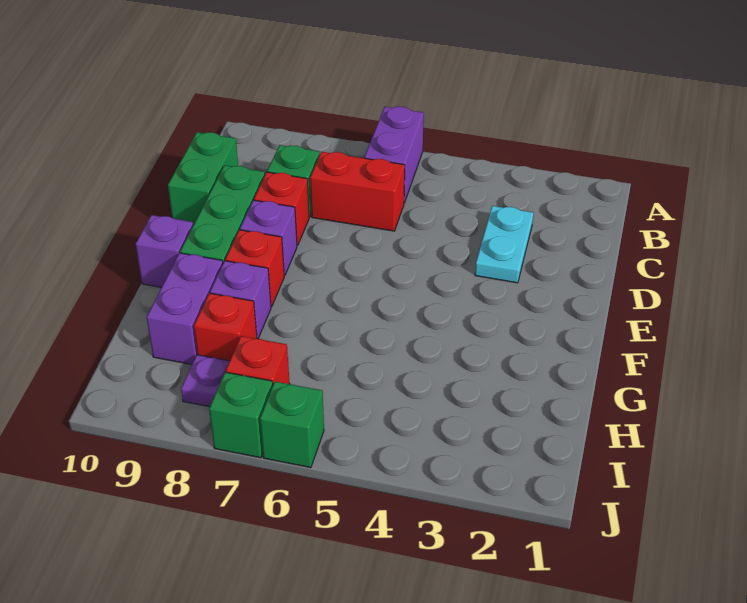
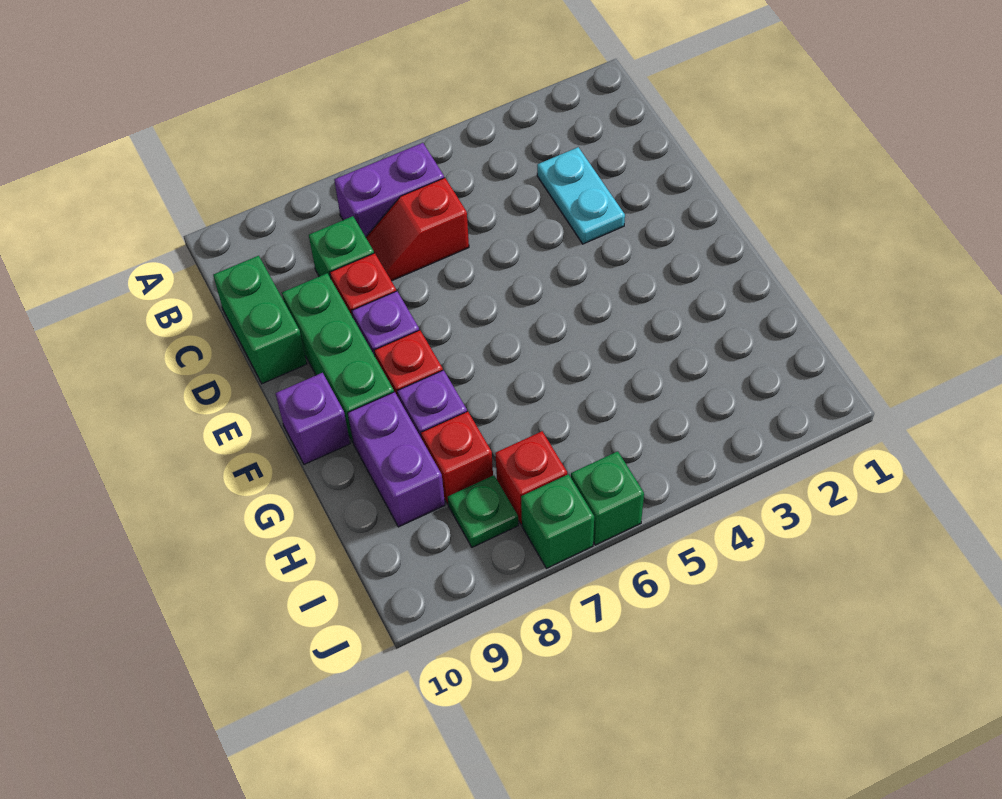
purple brick A6:B6 level 1 -> purple brick B6:B7 level 1
red brick C6:C7 level 1 -> red slope C6:C7 level 1 top 6
purple plate I8 level 1 -> green plate I8 level 1

